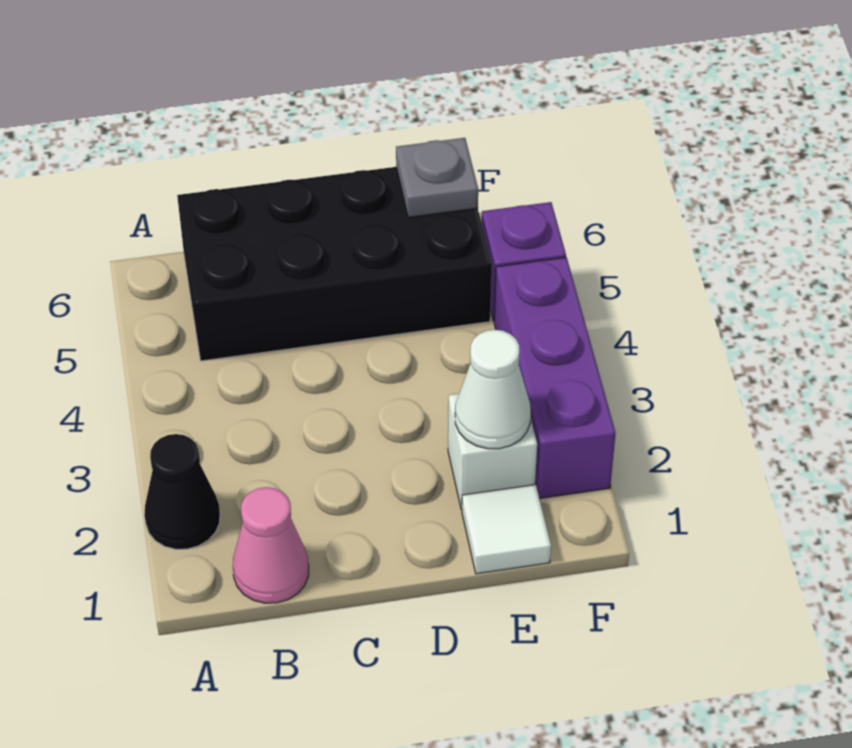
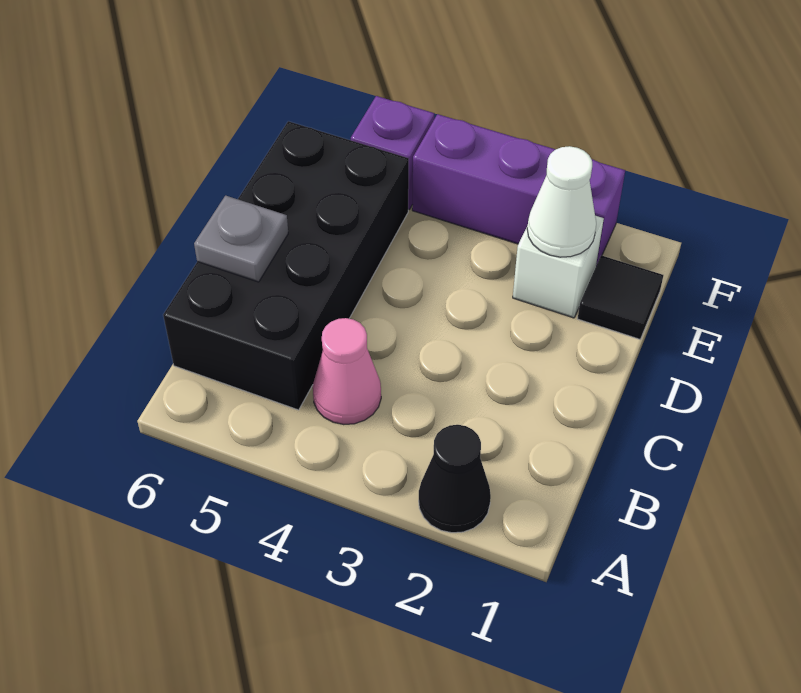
pink cone B1 level 1 -> pink cone B4 level 1
white tile E1 level 1 -> black tile E1 level 1
grey plate E6 level 2 -> grey plate C6 level 2

